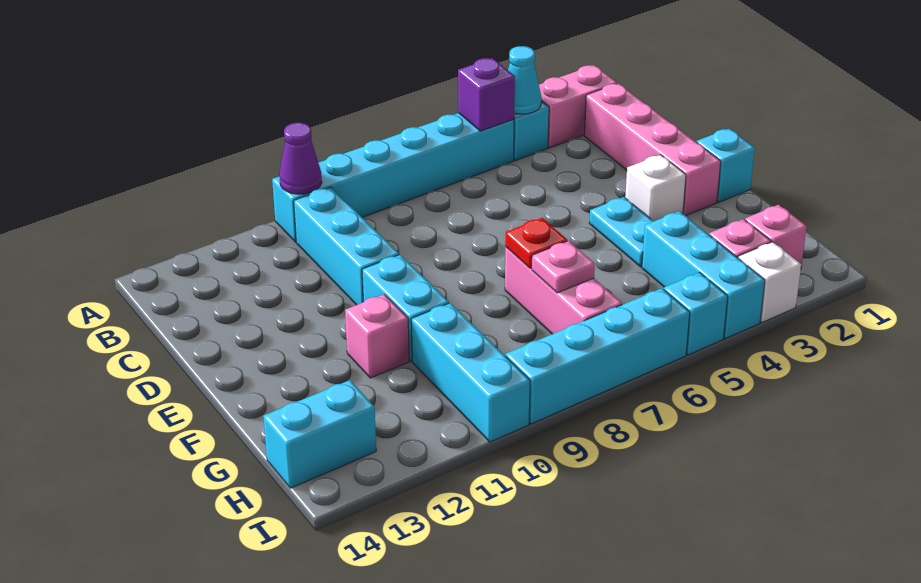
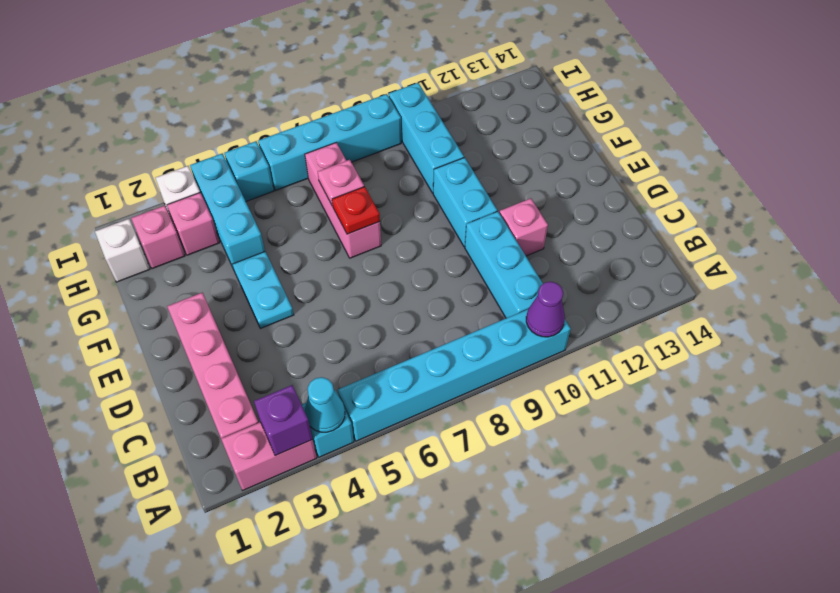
purple brick A5 level 2 -> purple brick A3 level 2
cyan brick E1 level 1 -> none
white brick E3 level 1 -> white brick H1 level 1
pink brick F11 level 1 -> pink brick D11 level 1
cyan brick H13:H14 level 1 -> none

